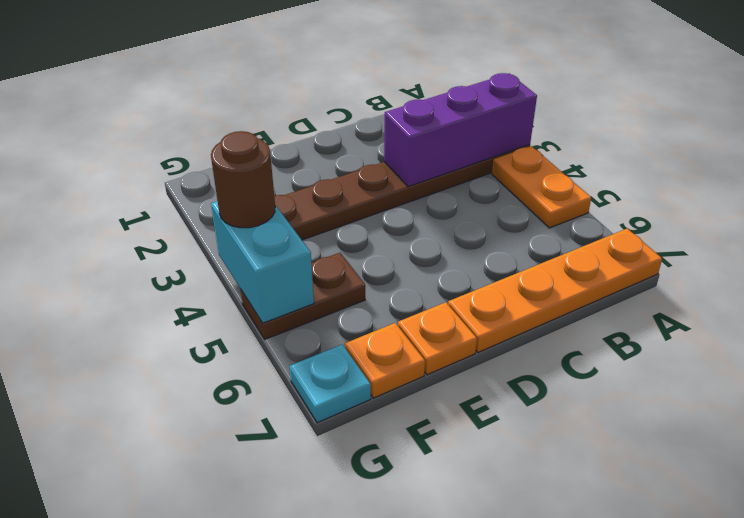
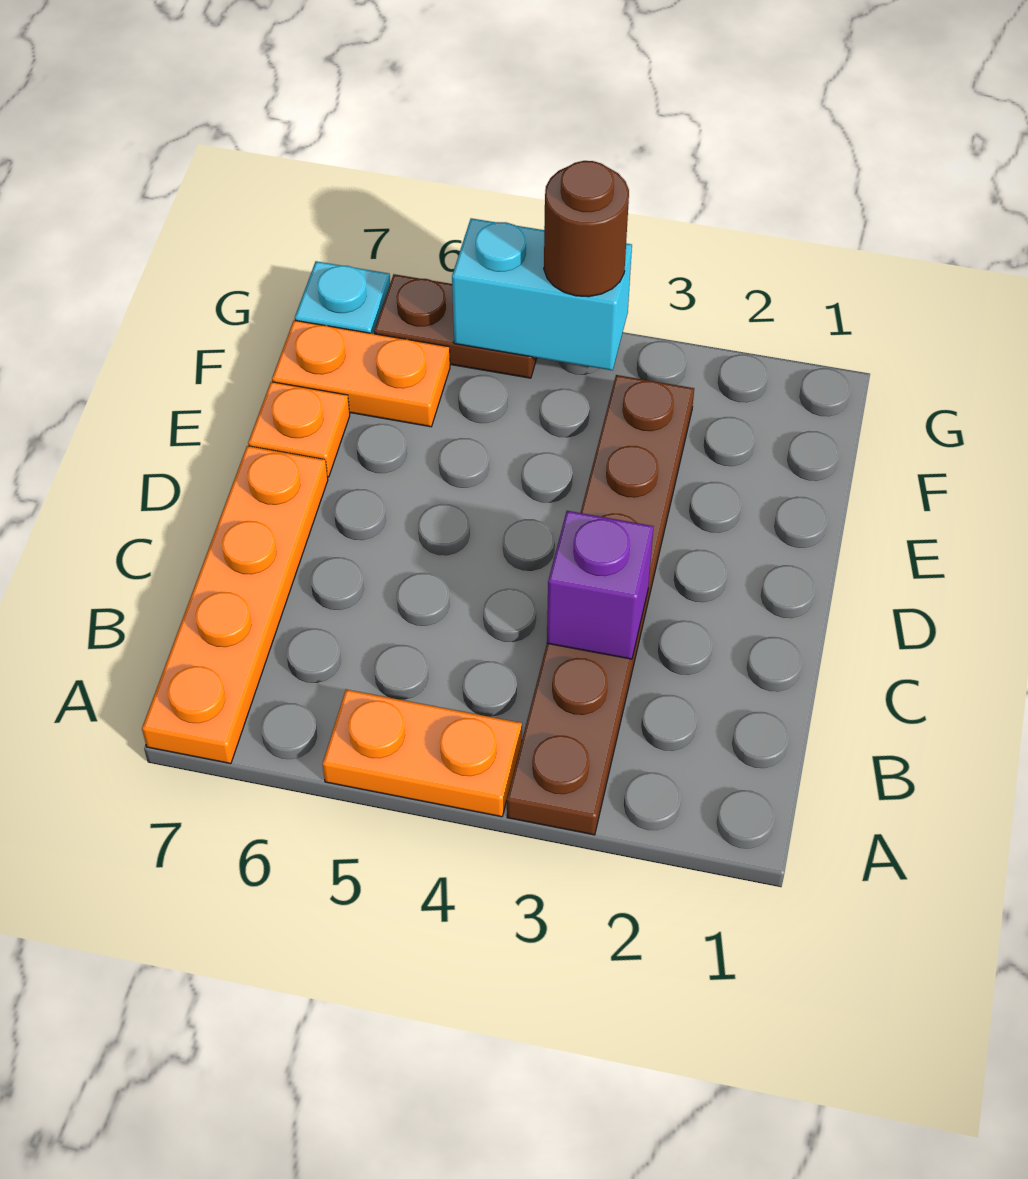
purple brick A3:C3 level 2 -> purple brick C3 level 2
brown plate F5:G5 level 1 -> brown plate G5:G6 level 1
orange plate F7 level 1 -> orange plate F6:F7 level 1

